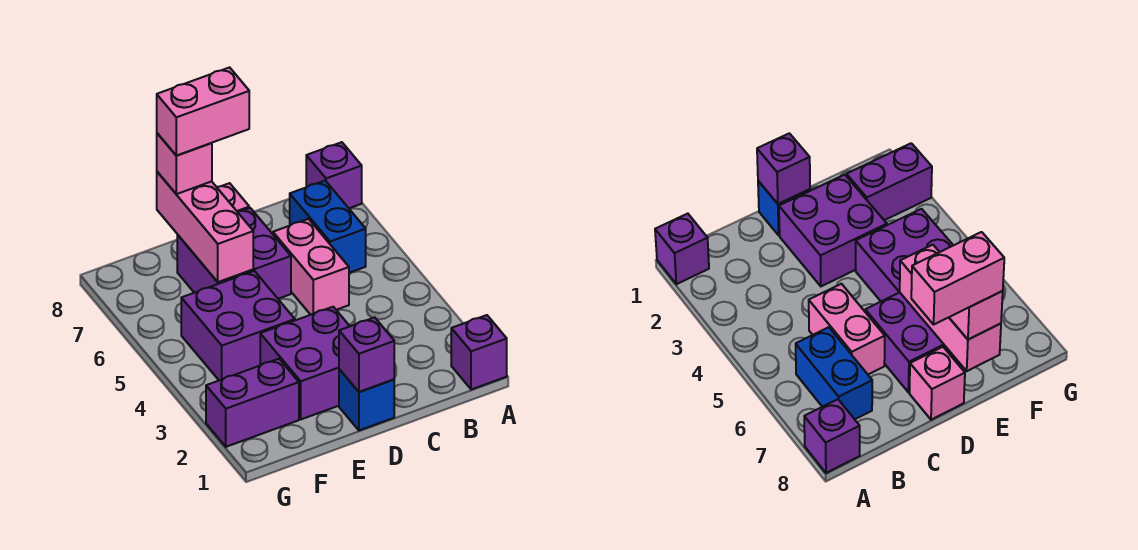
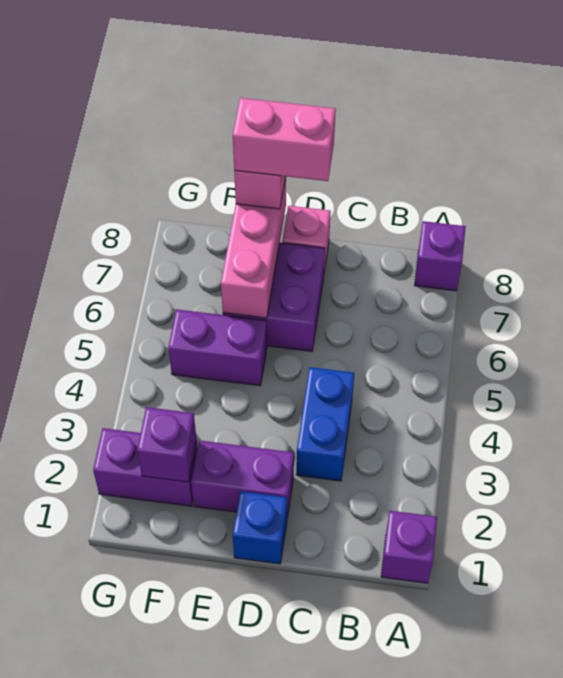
blue brick B6:B7 level 1 -> blue brick C3:C4 level 1
pink brick C5:C6 level 1 -> none
purple brick D1 level 2 -> purple brick F2 level 2
purple brick D2:E3 level 1 -> purple brick D2:E2 level 1
purple brick E4:F5 level 1 -> purple brick E5:F5 level 1

